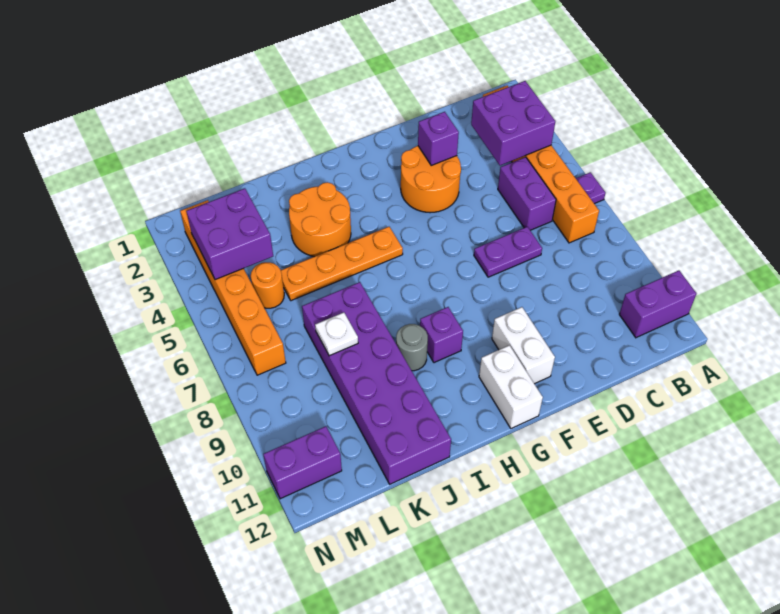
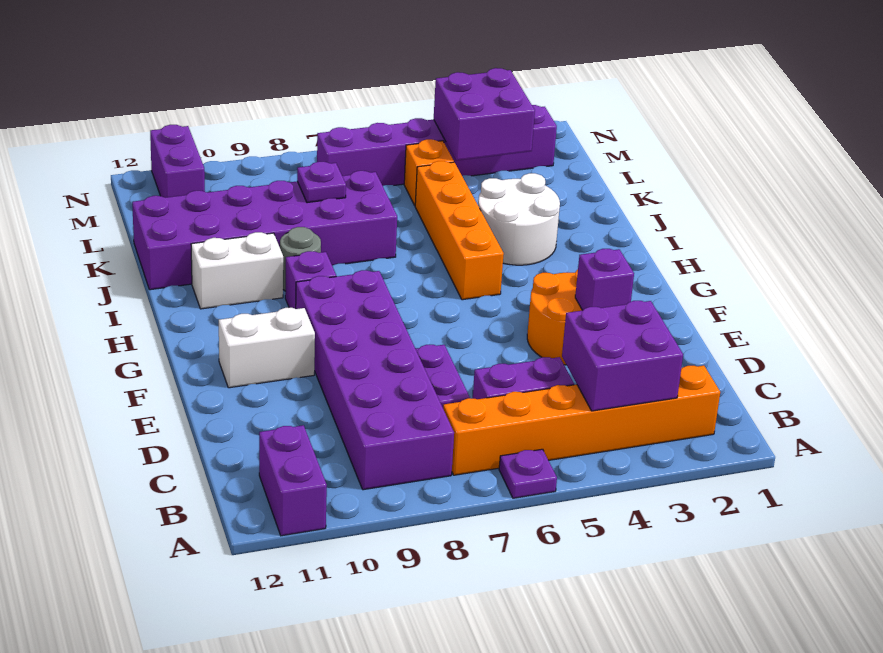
none -> purple brick B8:G9 level 1
white brick G11:G12 level 1 -> white brick I10:I11 level 1
orange plate H5:K5 level 1 -> orange brick H5:K5 level 1
orange round brick I3:J4 level 1 -> white round brick I3:J4 level 1
white plate K8 level 2 -> purple plate K8 level 2
orange round brick L5 level 1 -> orange brick L5 level 1
orange brick M2:M7 level 1 -> purple brick M2:M7 level 1

